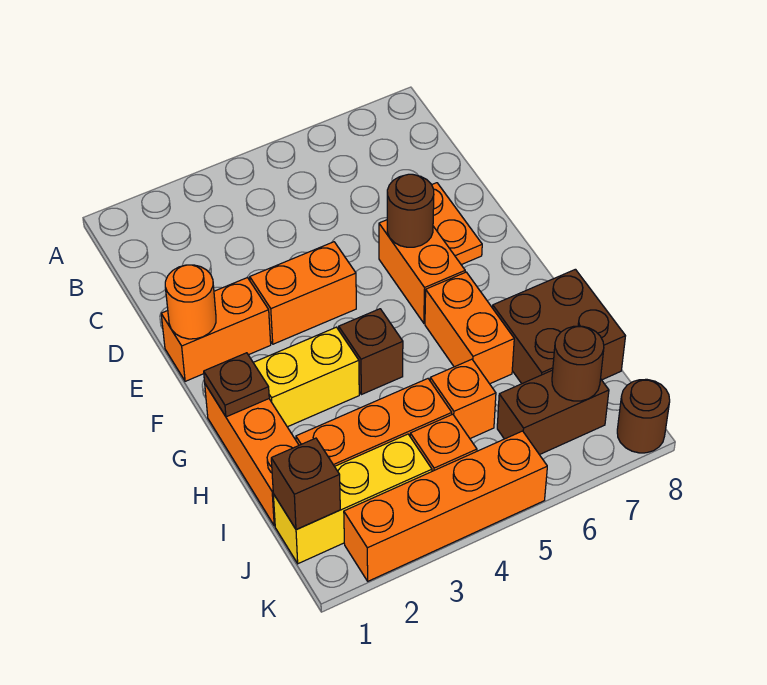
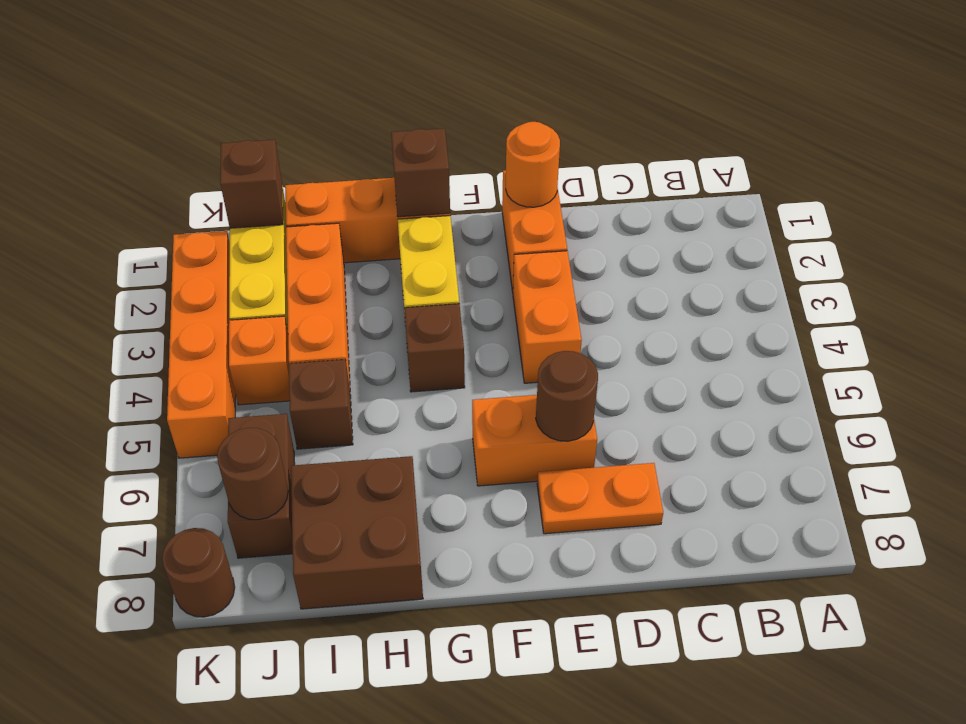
brown plate G1 level 2 -> brown brick G1 level 2
orange brick G6:H6 level 1 -> none
orange brick I5 level 1 -> brown brick I5 level 1

